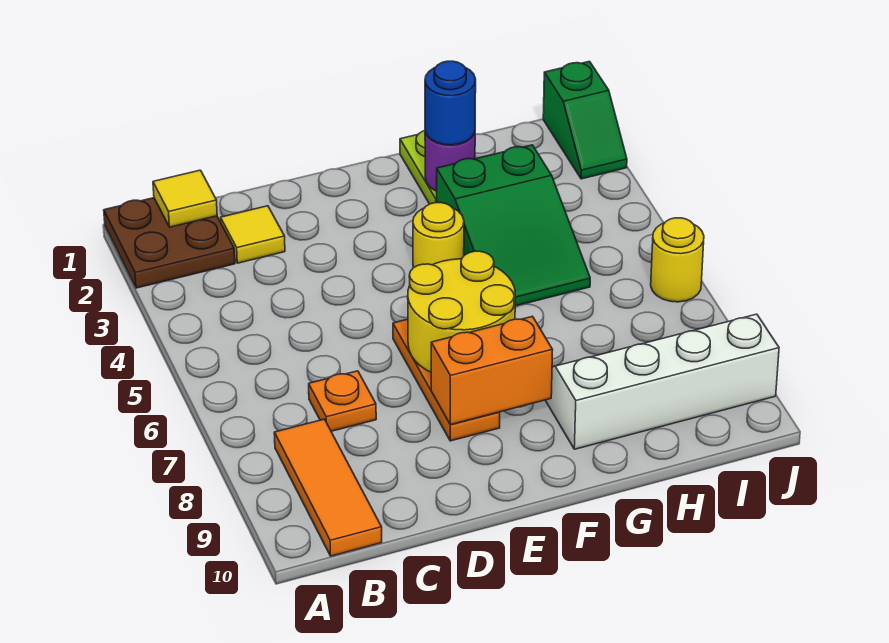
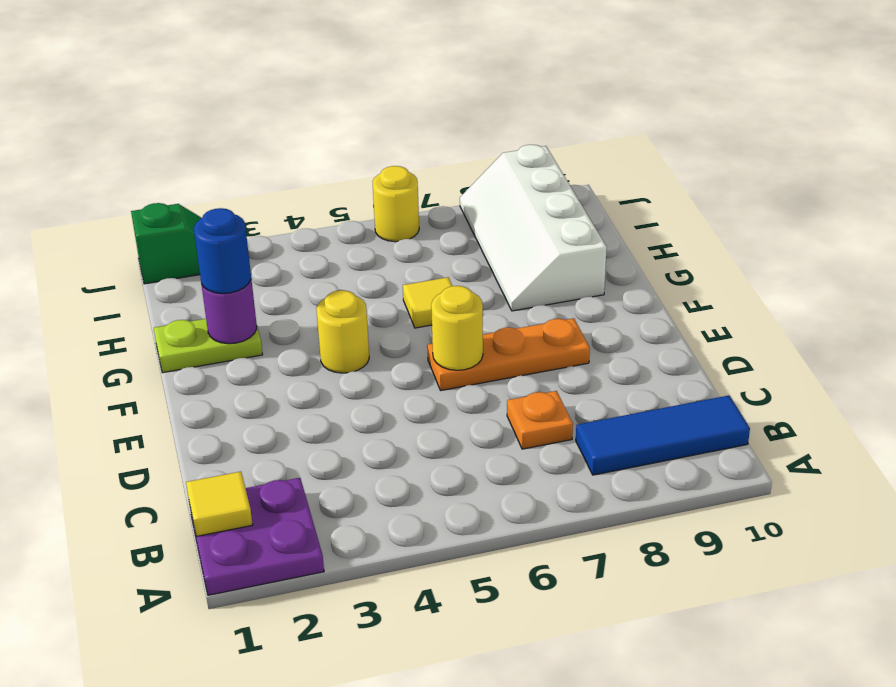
brown plate A1:B2 level 1 -> purple plate A1:B2 level 1
orange tile B8:B10 level 1 -> blue tile B8:B10 level 1
yellow tile C2 level 1 -> yellow tile G6 level 1
yellow round brick E6:F7 level 2 -> yellow round brick E6 level 2
orange brick E8:F8 level 2 -> none
green slope G3:H5 level 1 top 3 -> none

